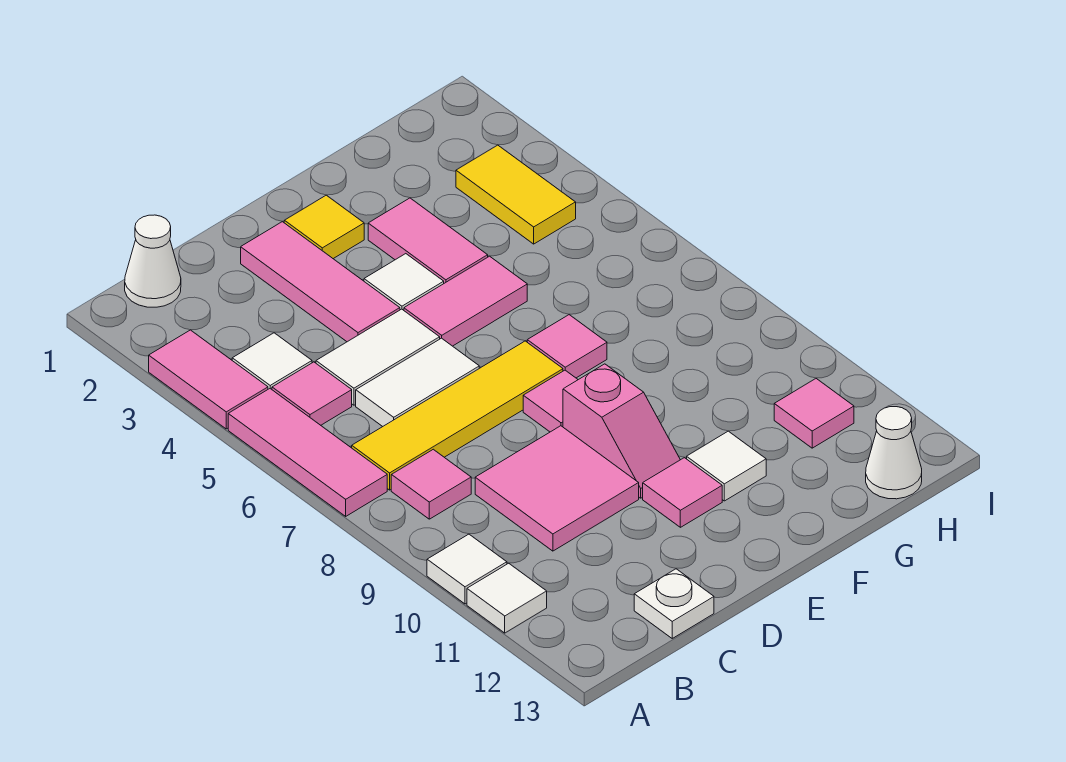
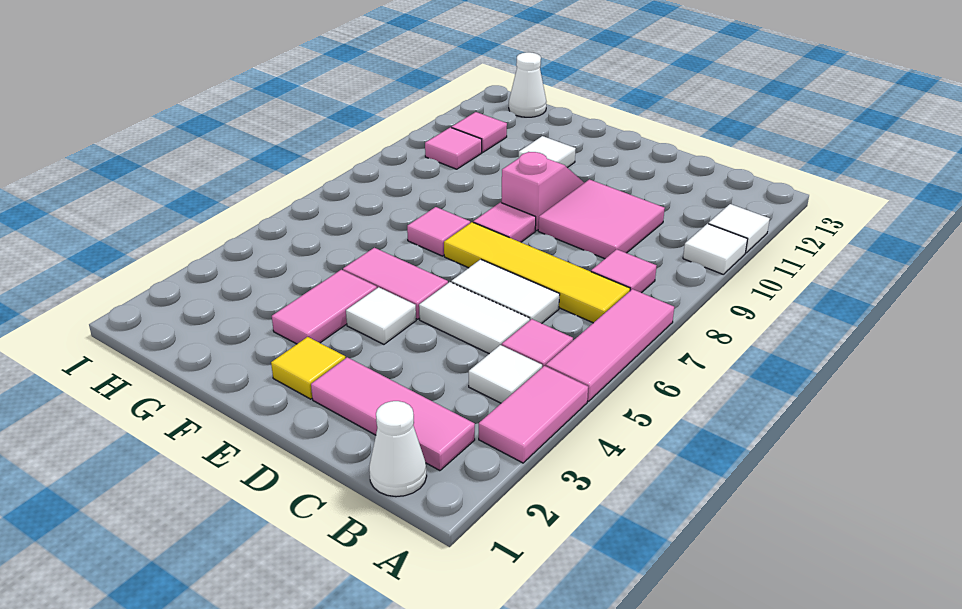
white plate C13 level 1 -> none
pink tile D2:D4 level 1 -> pink tile B2:D2 level 1
pink tile E11 level 1 -> pink tile H10 level 1
yellow tile H3:H4 level 1 -> none

